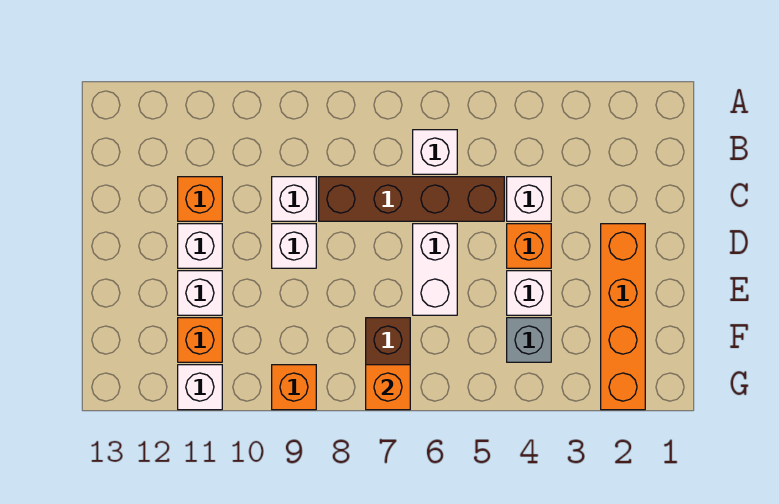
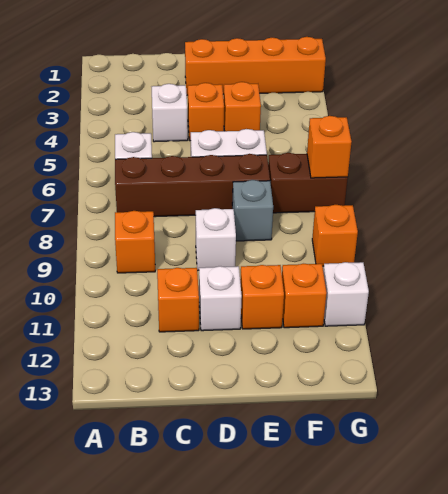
none -> orange brick B9 level 1
brown brick C5:C8 level 1 -> brown brick B7:E7 level 1
white brick C9 level 1 -> none
white brick E4 level 1 -> orange brick E4 level 1
white brick E11 level 1 -> orange brick E11 level 1
grey brick F4 level 1 -> grey brick E8 level 1

